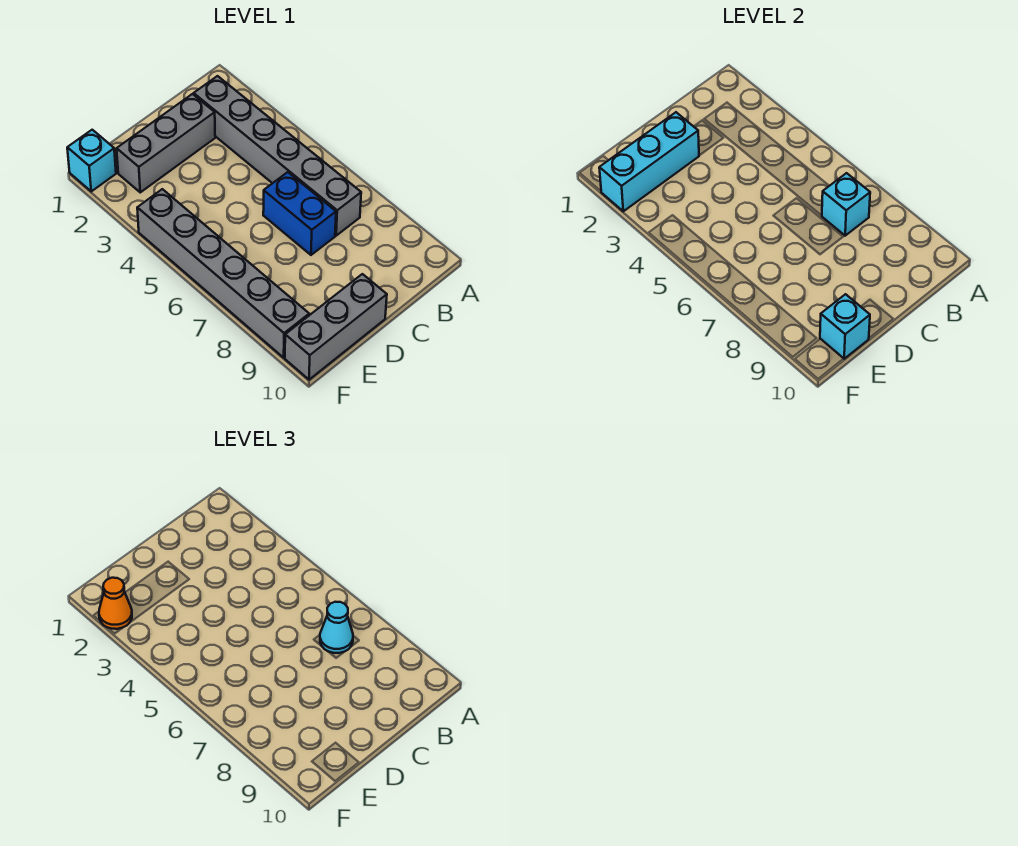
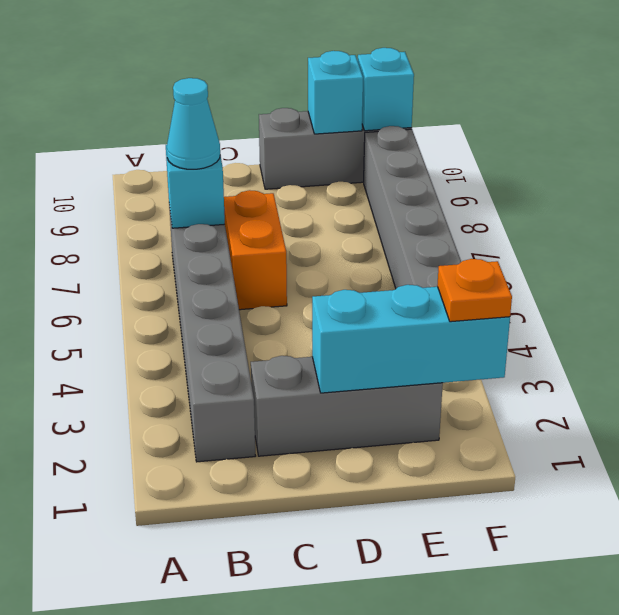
blue brick C6:C7 level 1 -> orange brick C6:C7 level 1
cyan brick F1 level 1 -> cyan brick F10 level 2
orange cone F2 level 3 -> orange plate F2 level 3

